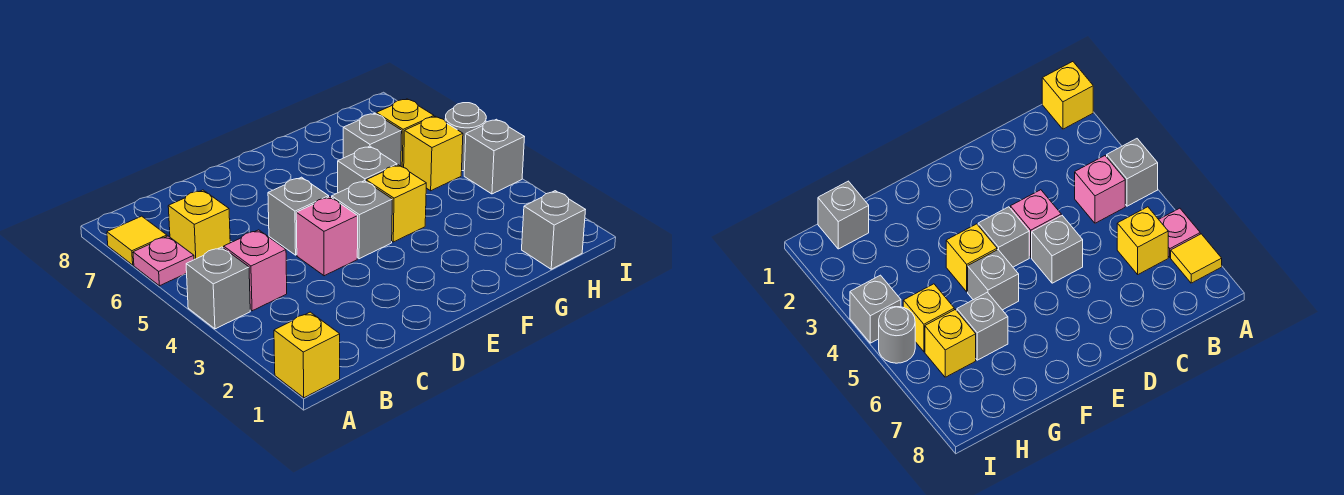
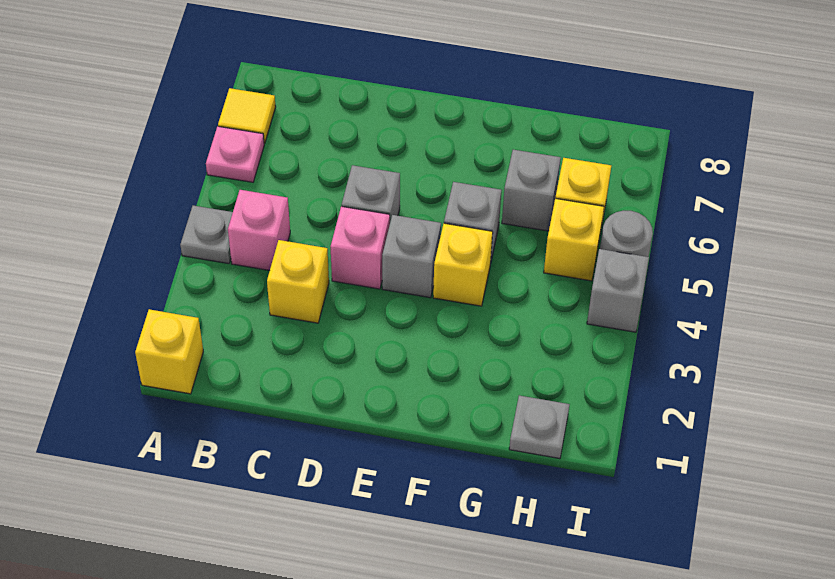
grey brick A4 level 1 -> grey plate A4 level 1
yellow brick B6 level 1 -> yellow brick C3 level 1
grey brick H1 level 1 -> grey plate H1 level 1

